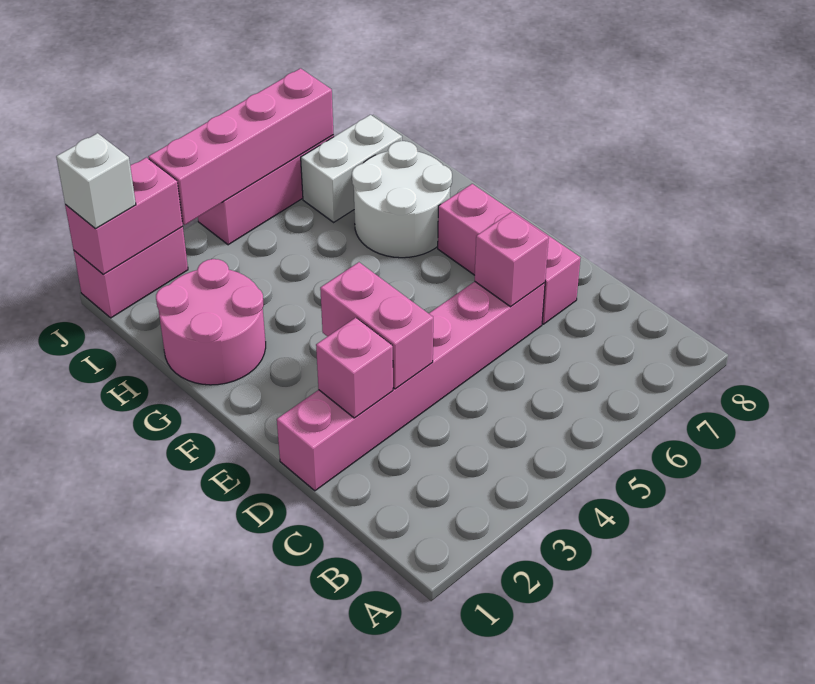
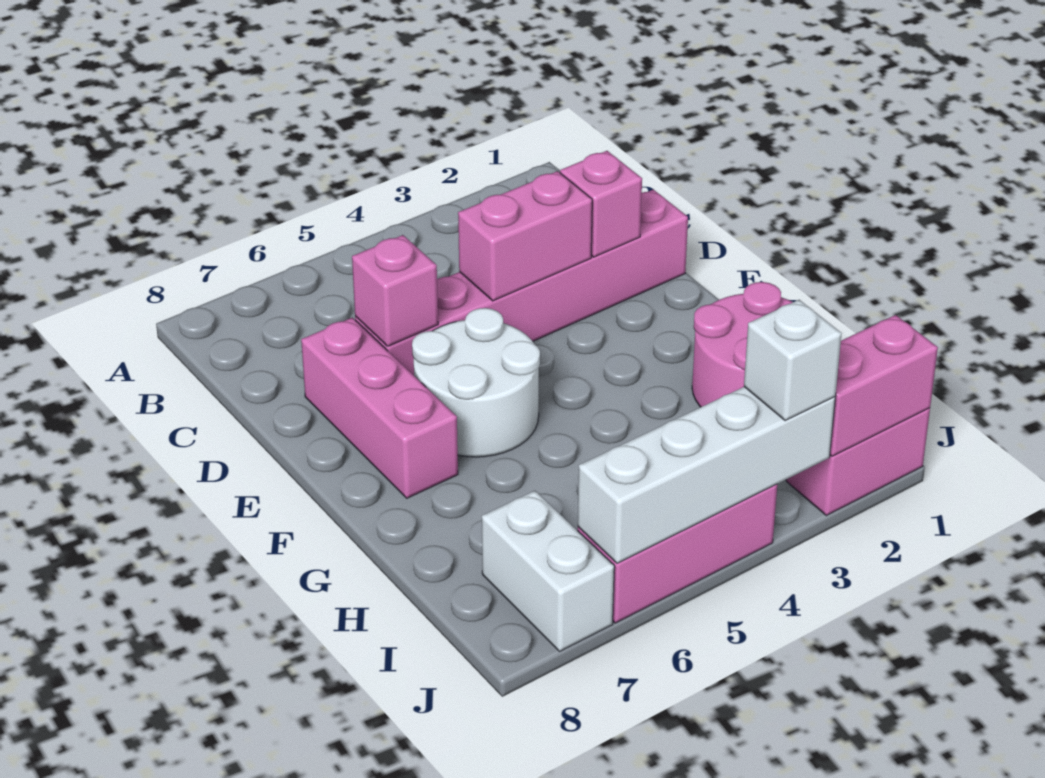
pink brick D3:E3 level 2 -> pink brick D3:D4 level 2
white round brick G6:H7 level 1 -> white round brick E5:F6 level 1
white brick I6:I7 level 1 -> white brick I7:J7 level 1
white brick J1 level 3 -> white brick J3 level 3
pink brick J3:J6 level 2 -> white brick J3:J6 level 2

